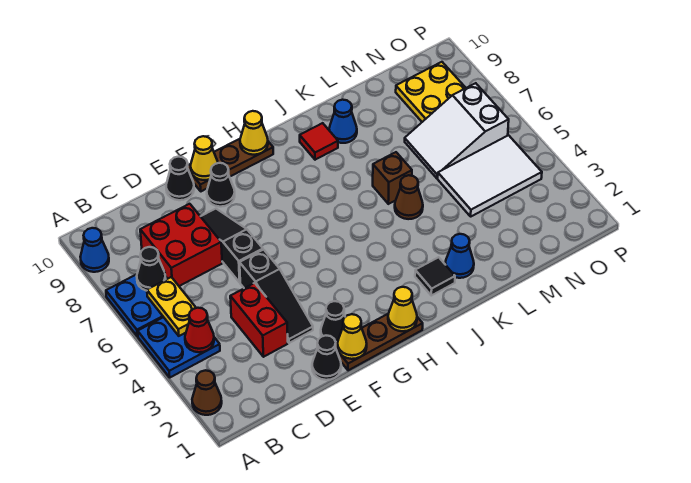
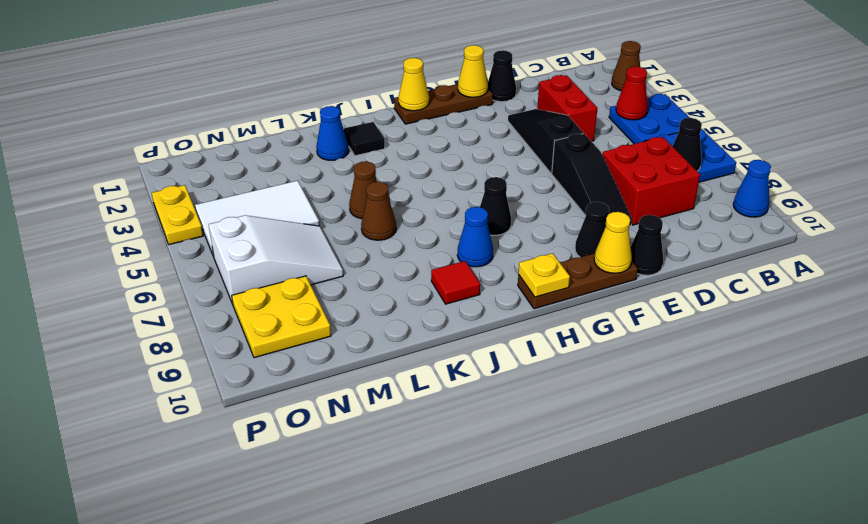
yellow plate B5:B6 level 2 -> yellow plate P3:P4 level 1
black cone F2 level 1 -> black cone H7 level 1
yellow cone H10 level 2 -> yellow plate H10 level 2
brown brick K6 level 1 -> brown cone K6 level 1
blue cone K9 level 1 -> blue cone I8 level 1

